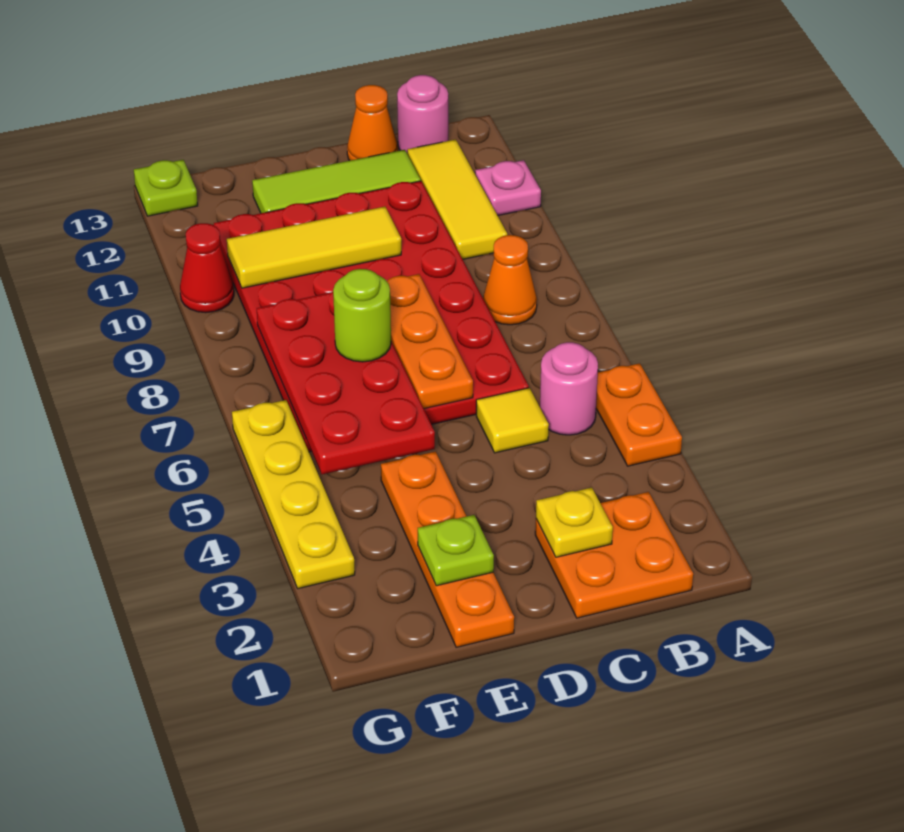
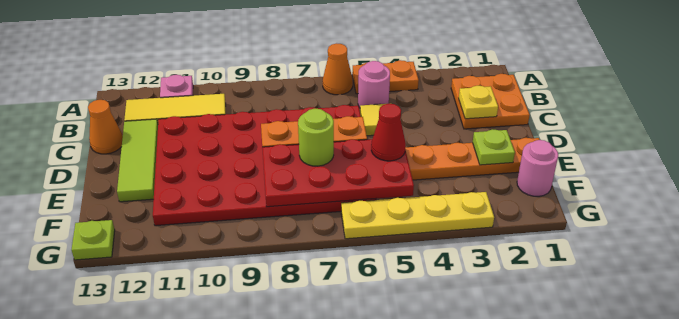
orange cone B8 level 1 -> orange cone A6 level 1
pink round brick B13 level 1 -> pink round brick F1 level 1
yellow tile D10:F10 level 2 -> none
red cone G10 level 1 -> red cone E5 level 3

